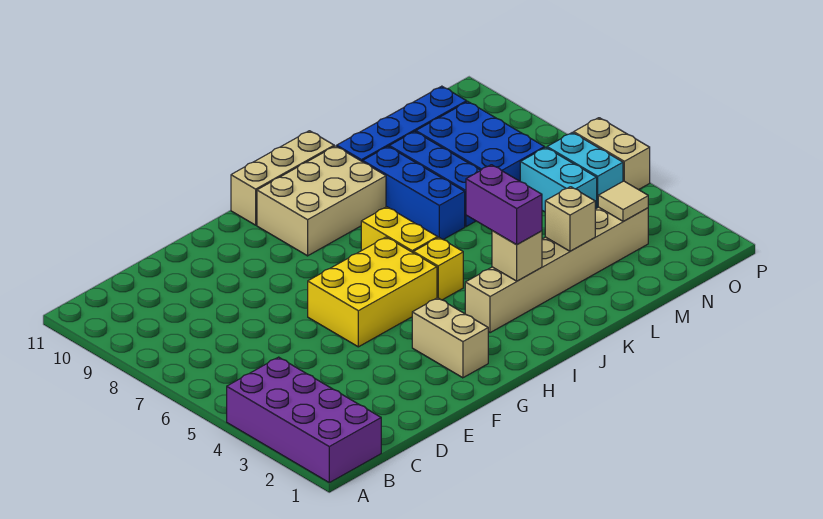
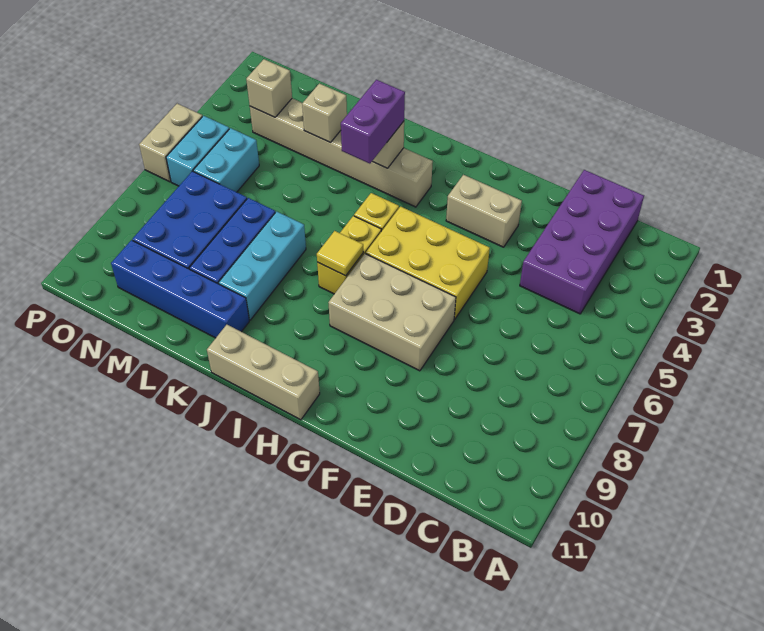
purple brick A1:B4 level 1 -> purple brick C1:D4 level 1
tan brick G2:G3 level 1 -> tan brick F3:G3 level 1
tan brick H9:J10 level 1 -> tan brick F7:H8 level 1
none -> yellow tile I7 level 2
blue brick K7:K9 level 1 -> cyan brick K7:K9 level 1
tan tile N3 level 2 -> tan brick N3 level 2

